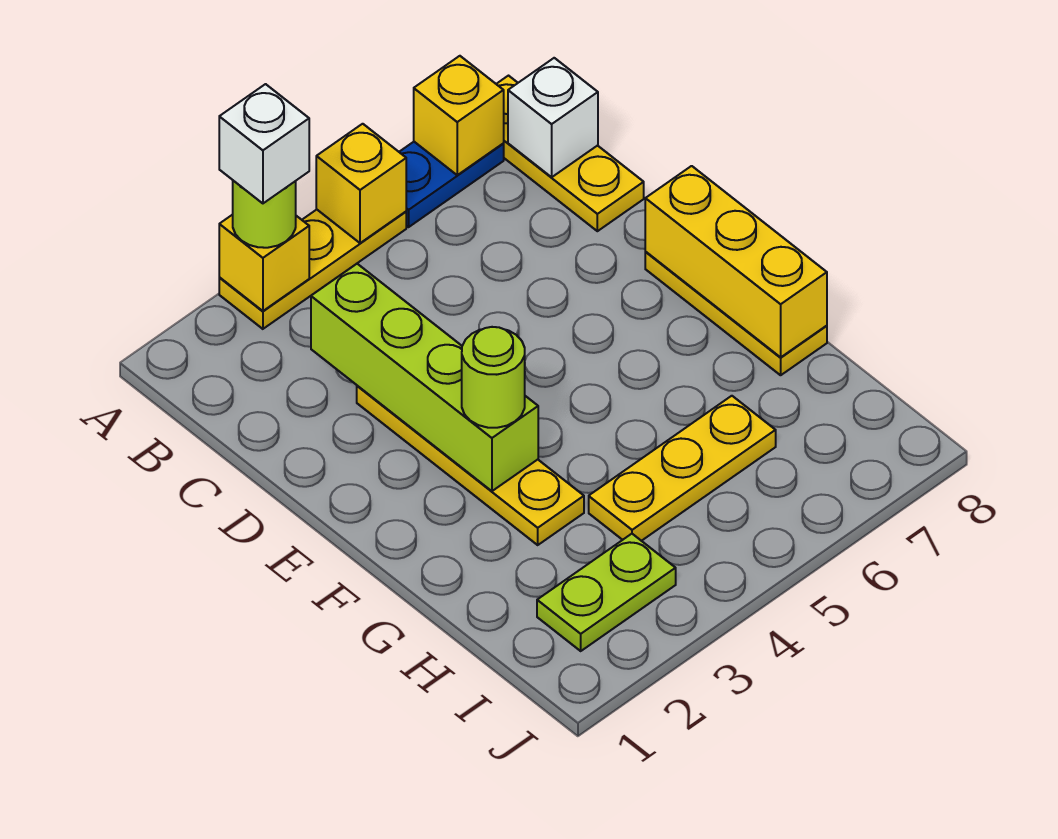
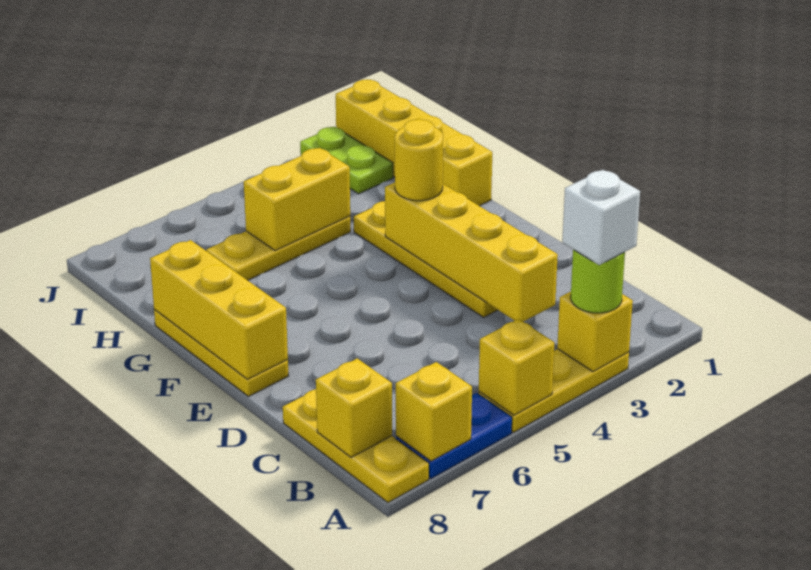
white brick B8 level 2 -> yellow brick B8 level 2
lime brick C3:F3 level 2 -> yellow brick C3:F3 level 2
lime round brick F3 level 3 -> yellow round brick F3 level 3
none -> yellow brick G1:J1 level 1
none -> yellow brick H4:H5 level 2
lime plate I2:I3 level 1 -> lime plate I2:J2 level 1

